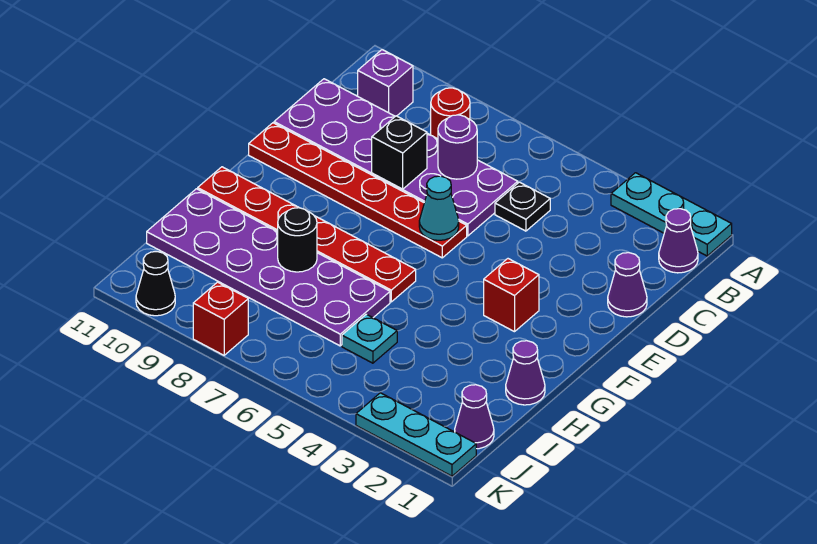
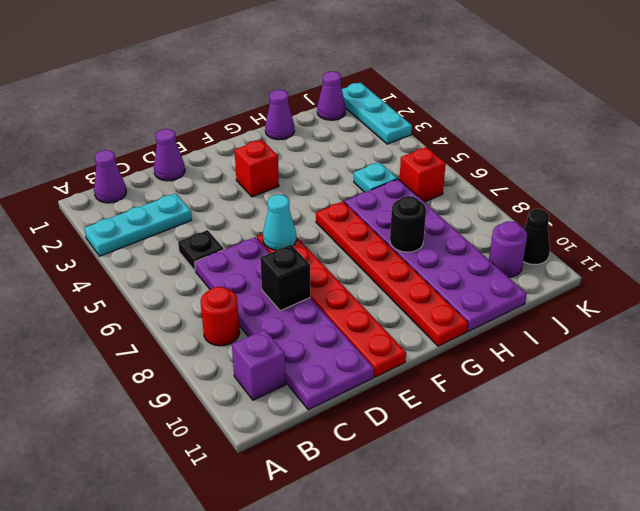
cyan plate A1:A3 level 1 -> cyan plate A3:C3 level 1
purple round brick C7 level 2 -> purple round brick J10 level 1
red brick K8 level 1 -> red brick J6 level 1

